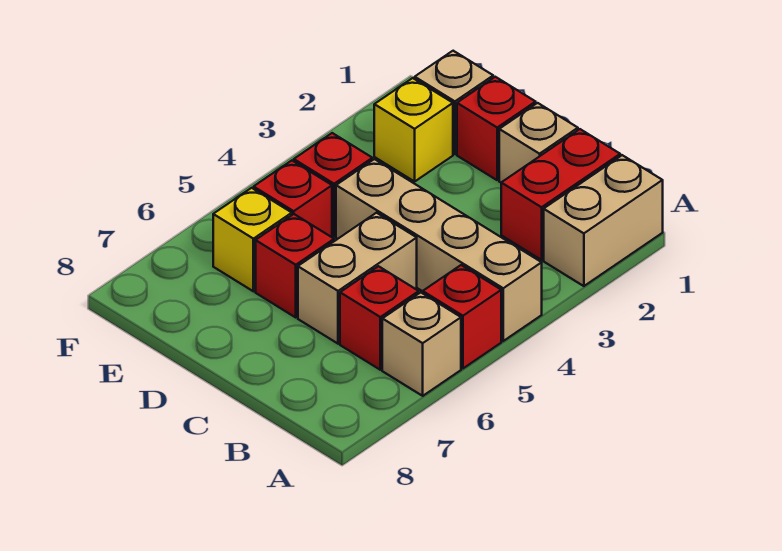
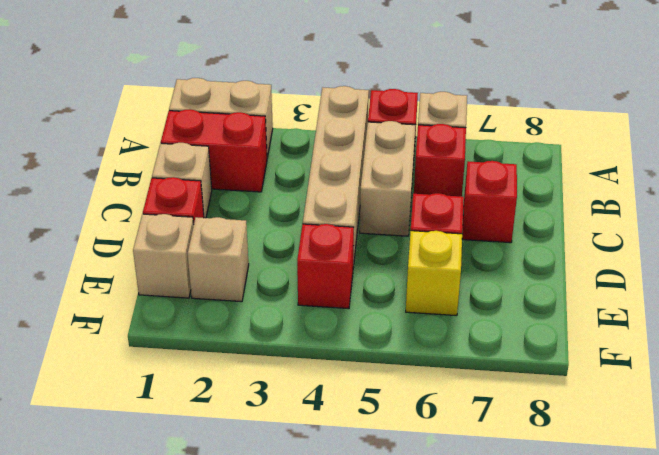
tan brick C5:C6 level 1 -> tan brick B5:C5 level 1
yellow brick E2 level 1 -> tan brick E2 level 1
red brick E5 level 1 -> red brick C7 level 1

